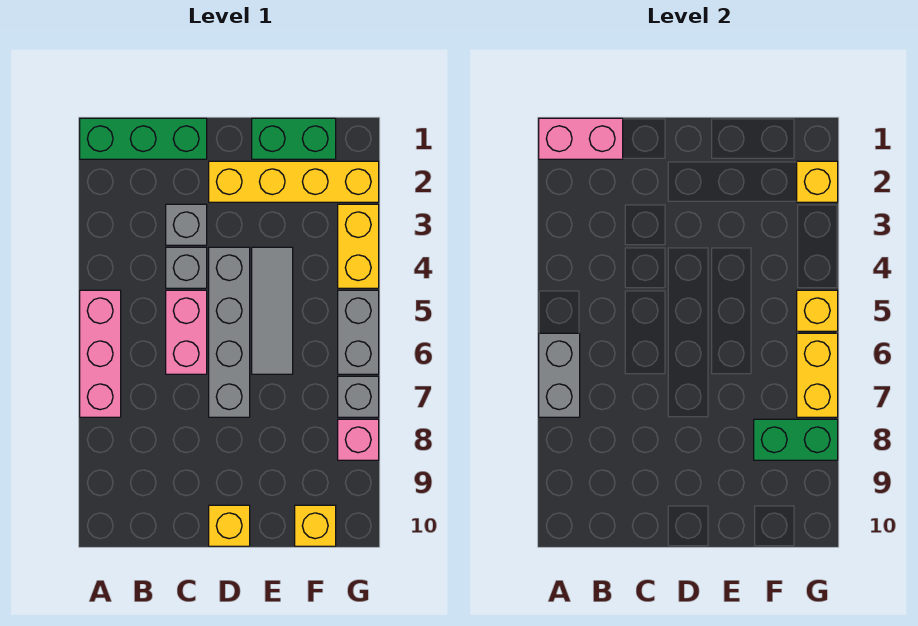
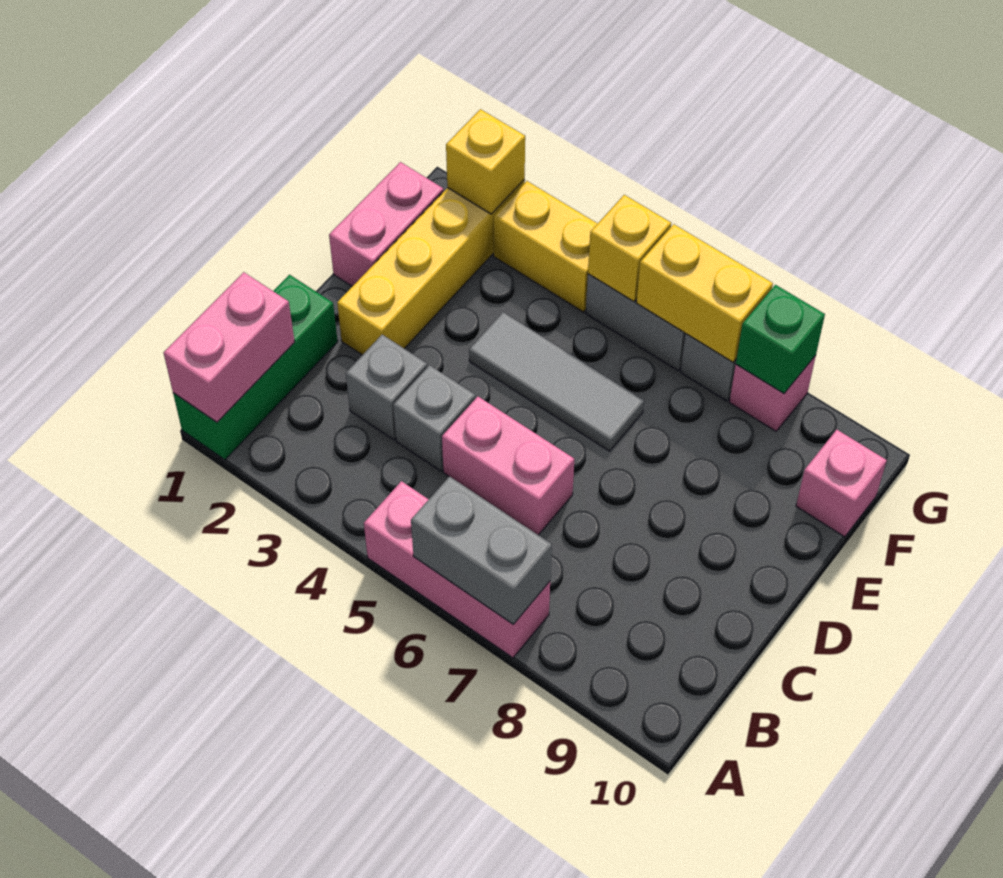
grey brick D4:D7 level 1 -> none
yellow brick D10 level 1 -> none
green brick E1:F1 level 1 -> pink brick E1:F1 level 1
green brick F8:G8 level 2 -> green brick G8 level 2
yellow brick F10 level 1 -> pink brick F10 level 1

